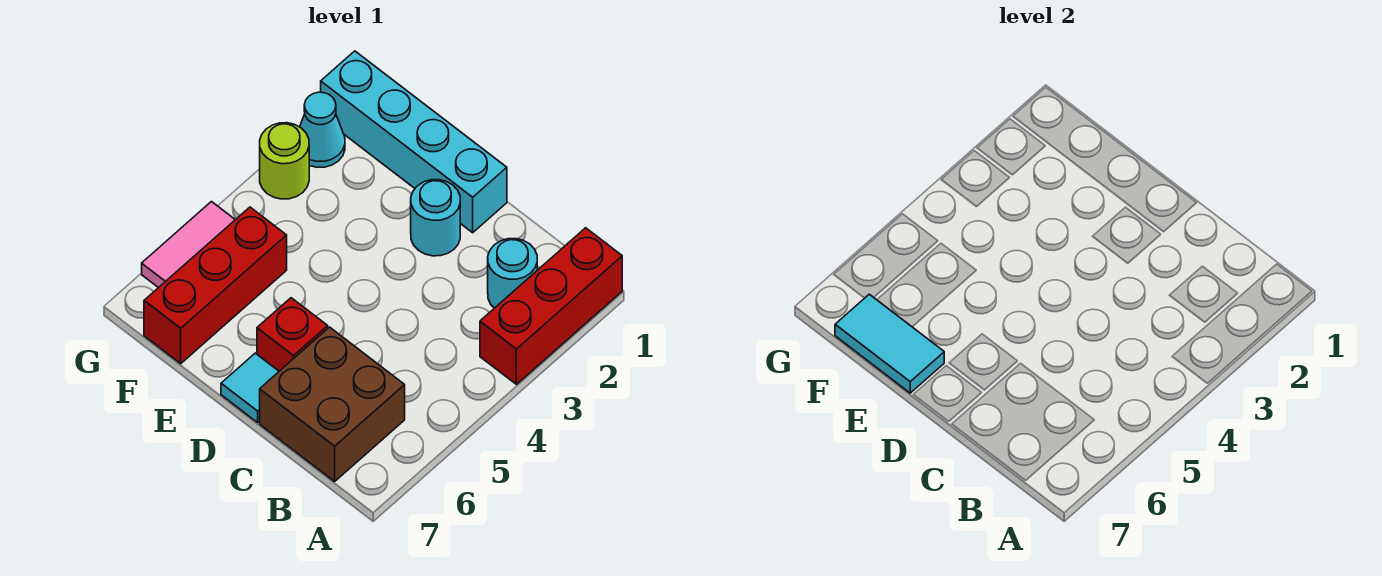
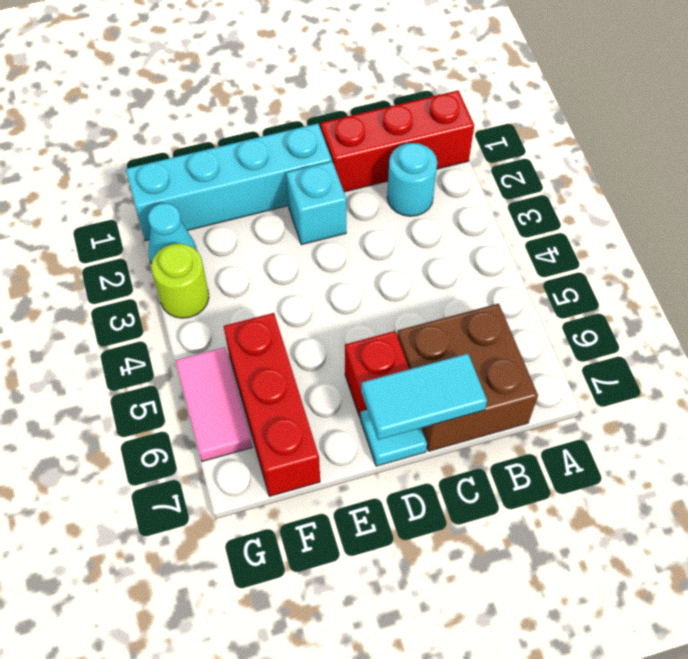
red brick A1:A3 level 1 -> red brick A1:C1 level 1
cyan round brick D2 level 1 -> cyan brick D2 level 1
cyan tile E7:F7 level 2 -> cyan tile C7:D7 level 2

